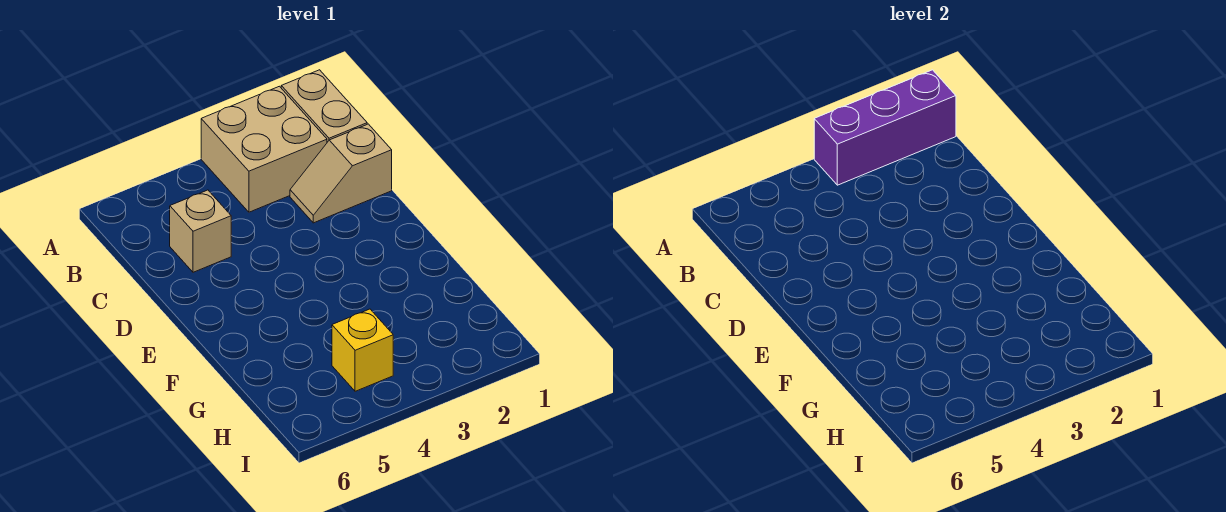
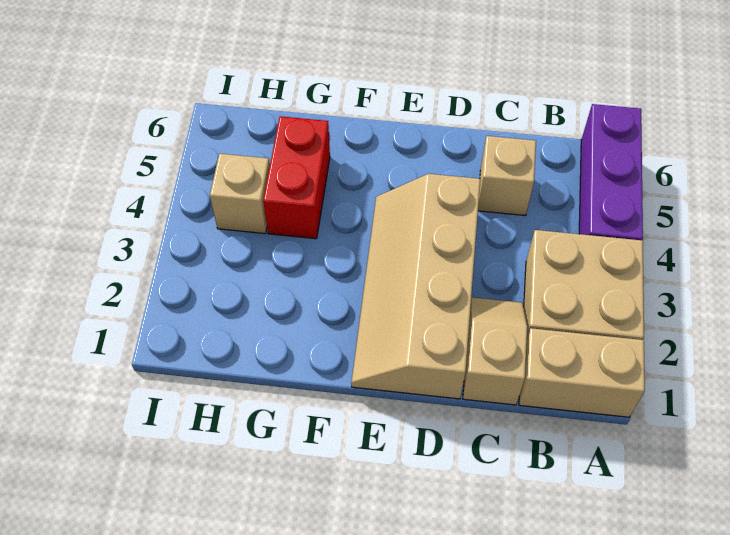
purple brick A1:A3 level 2 -> purple brick A4:A6 level 1
none -> tan slope D1:E4 level 1 top D
none -> red brick G4:G5 level 1
yellow brick H4 level 1 -> tan brick H4 level 1

